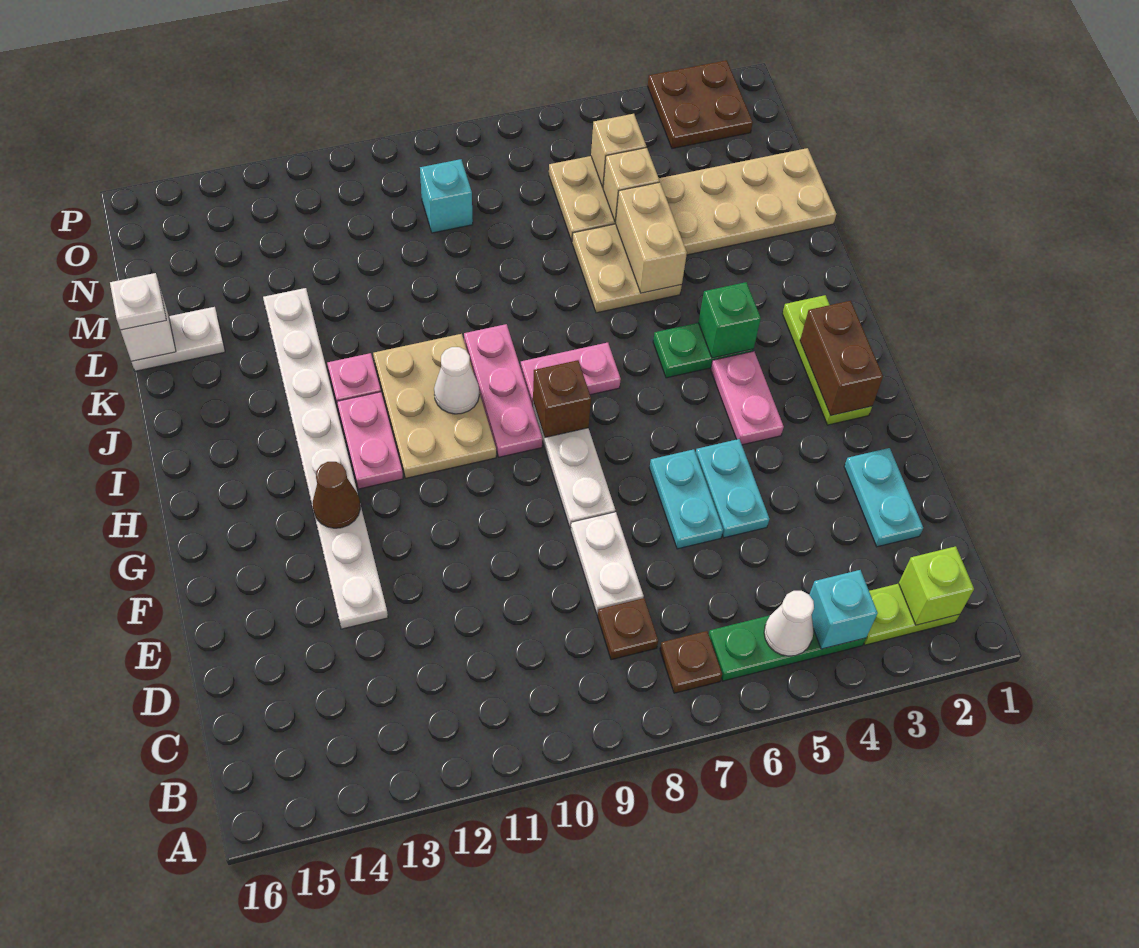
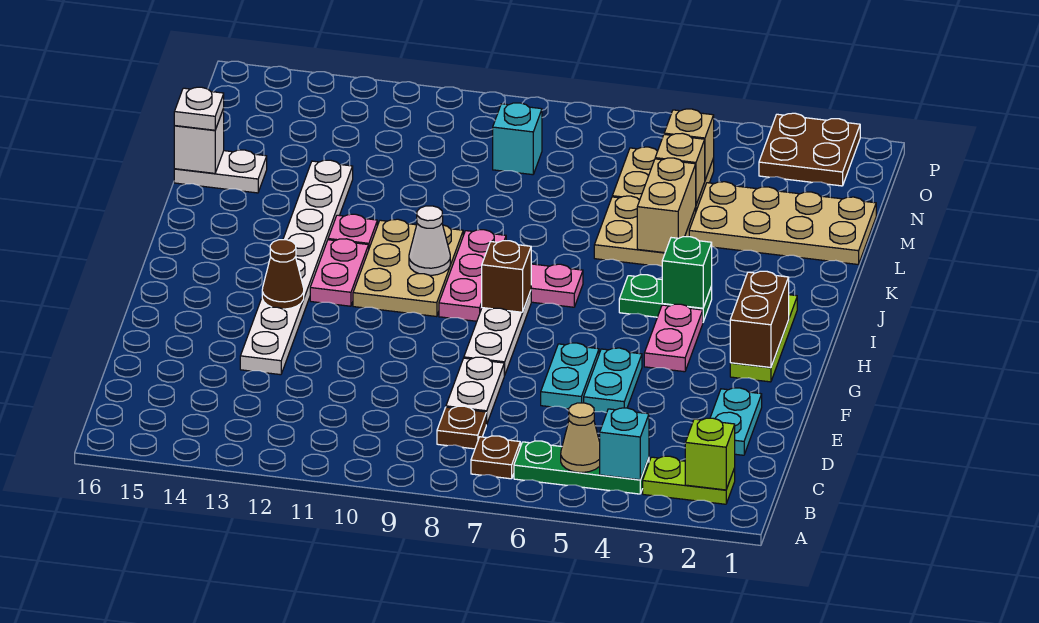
white cone B5 level 2 -> tan cone B5 level 2

